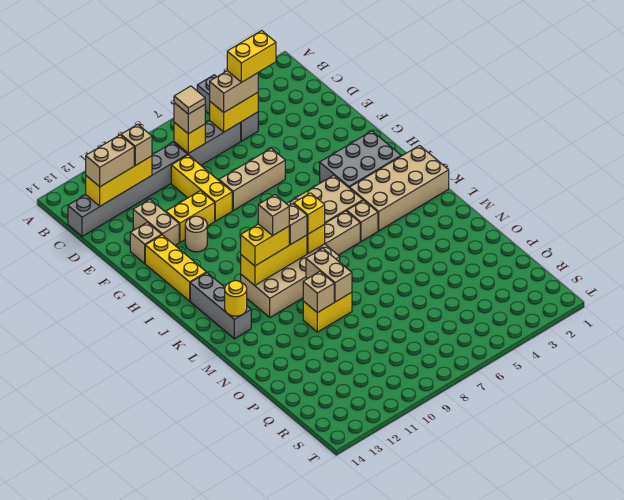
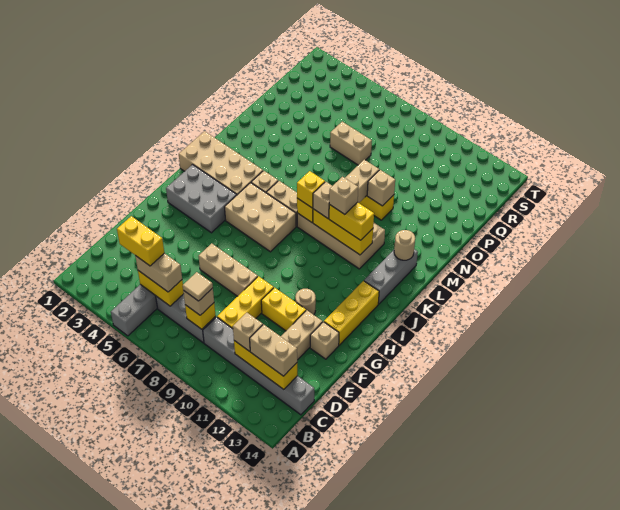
yellow round brick L13 level 2 -> tan round brick L13 level 2
none -> tan brick P6:P7 level 1

